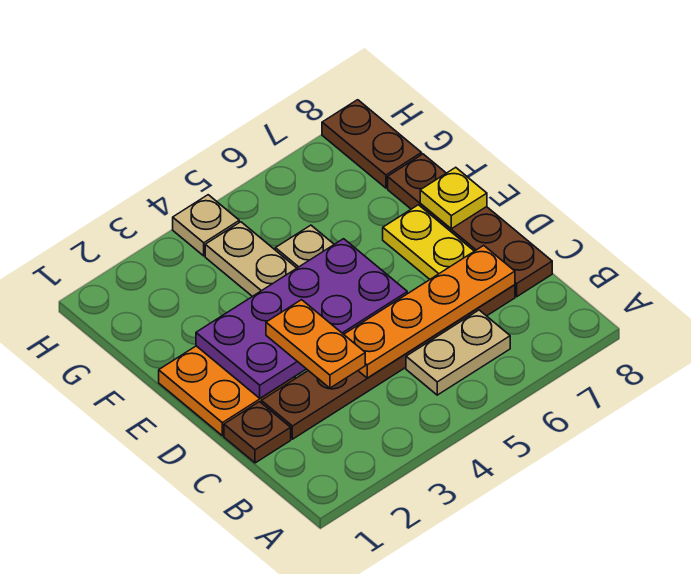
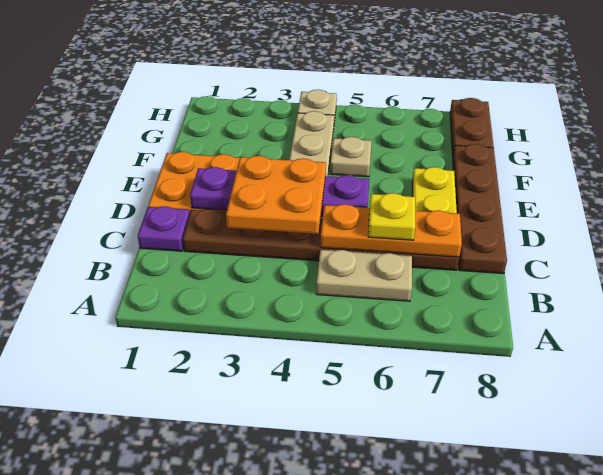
brown plate C1 level 1 -> purple plate C1 level 1
orange plate C3:D3 level 3 -> orange plate C3:D4 level 3
orange plate C4:C7 level 2 -> orange plate C5:C7 level 2
purple plate D2:E5 level 2 -> purple plate D2:D5 level 2
yellow plate E8 level 2 -> yellow plate C6 level 3

